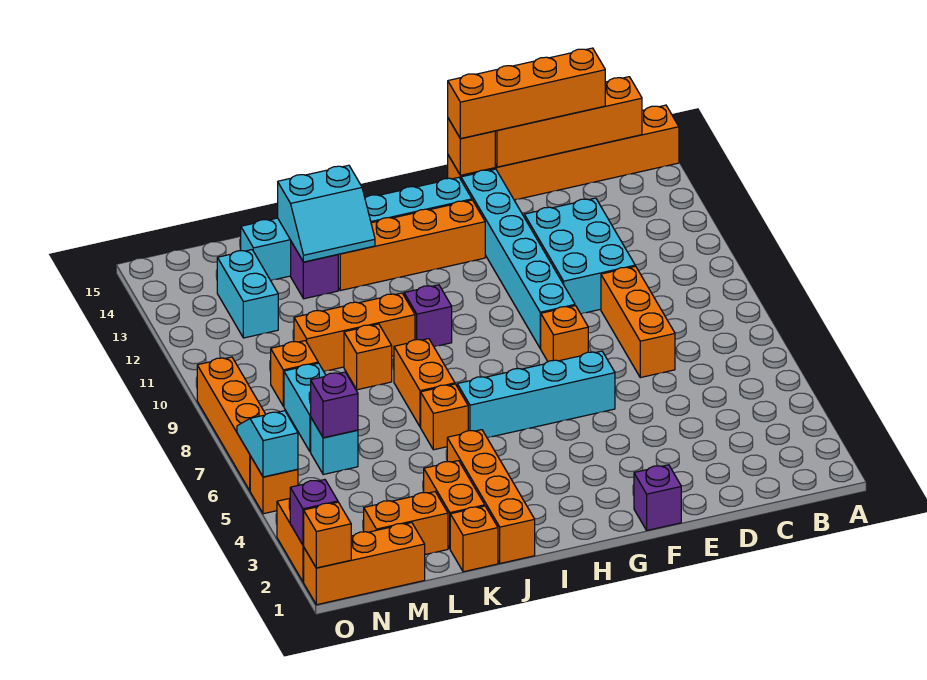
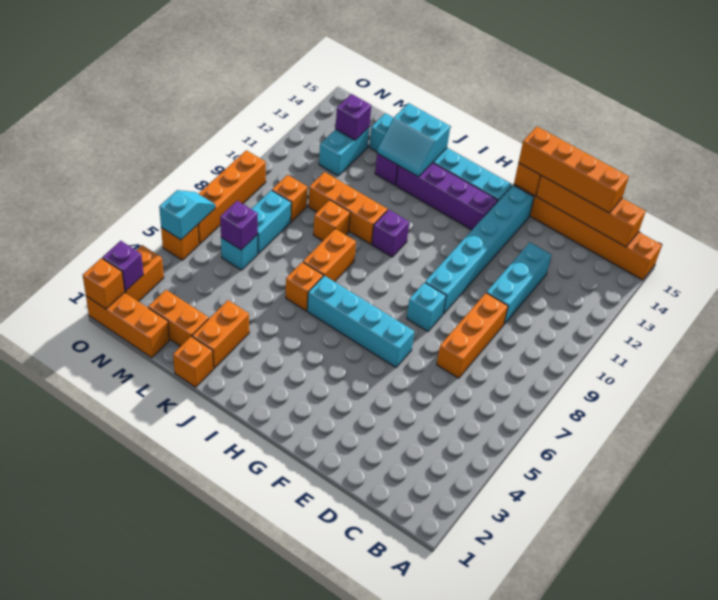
cyan brick D10:E12 level 1 -> cyan brick D10:D12 level 1
purple brick F1 level 1 -> purple brick M13 level 2
orange brick F8 level 1 -> cyan brick F8 level 1
orange brick G13:J13 level 1 -> purple brick G13:J13 level 1
orange brick J1:J4 level 1 -> none

